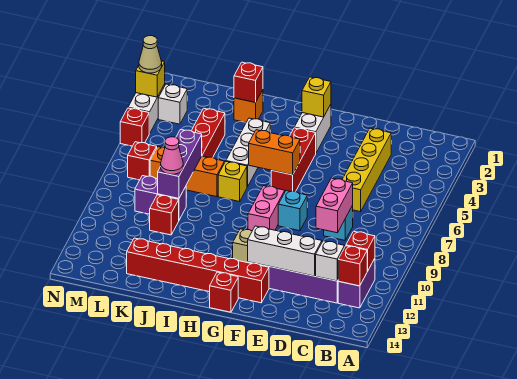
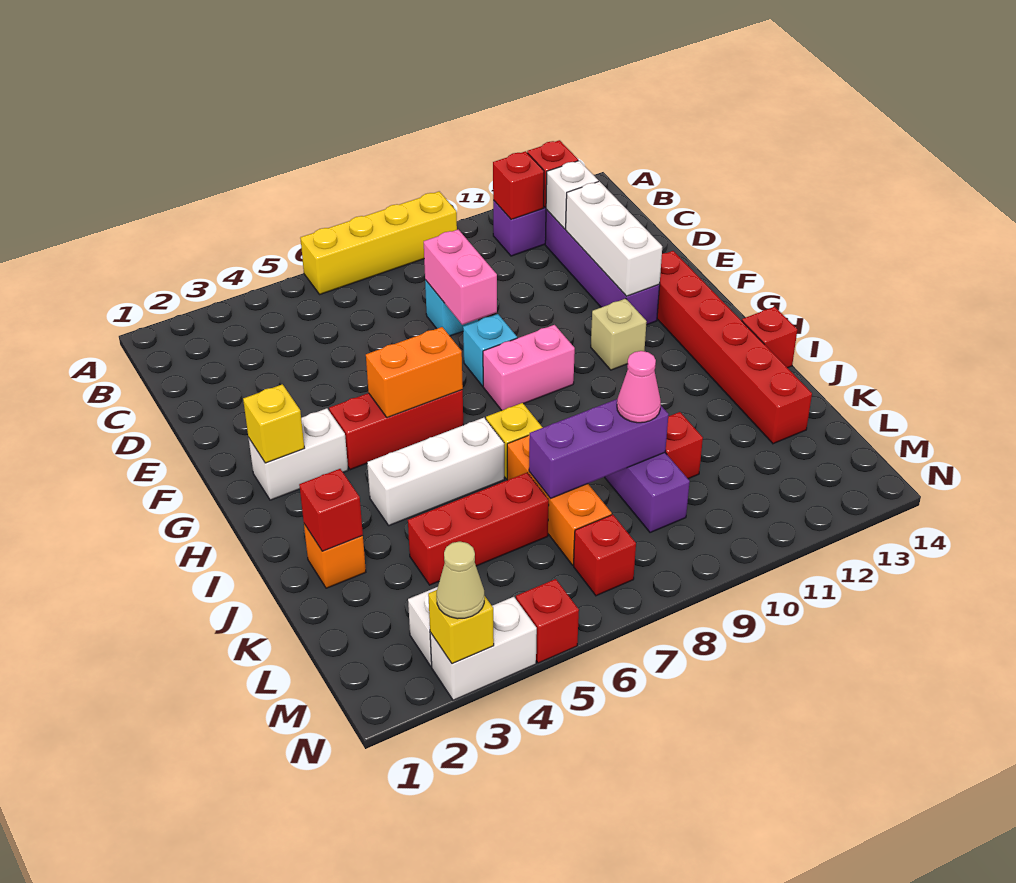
yellow brick D3:D6 level 1 -> yellow brick A6:A9 level 1
pink brick D8:D9 level 2 -> pink brick D8:E8 level 2
orange brick G6:H6 level 2 -> orange brick G5:G6 level 2
red brick G14 level 1 -> red brick I14 level 1

